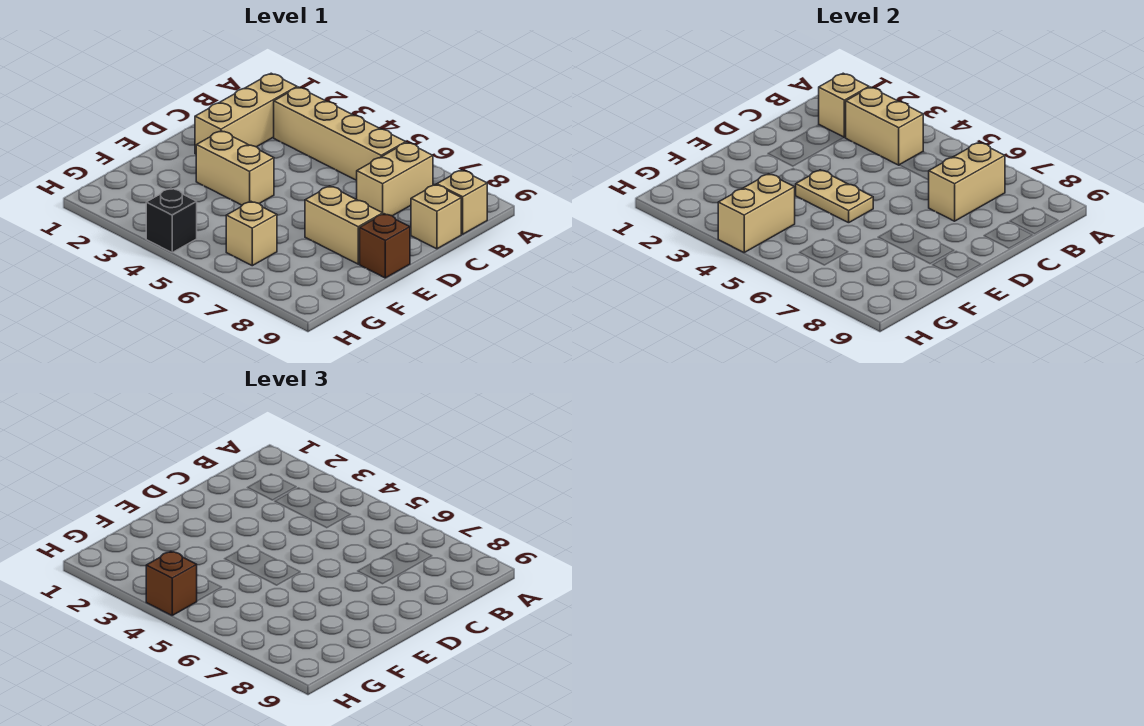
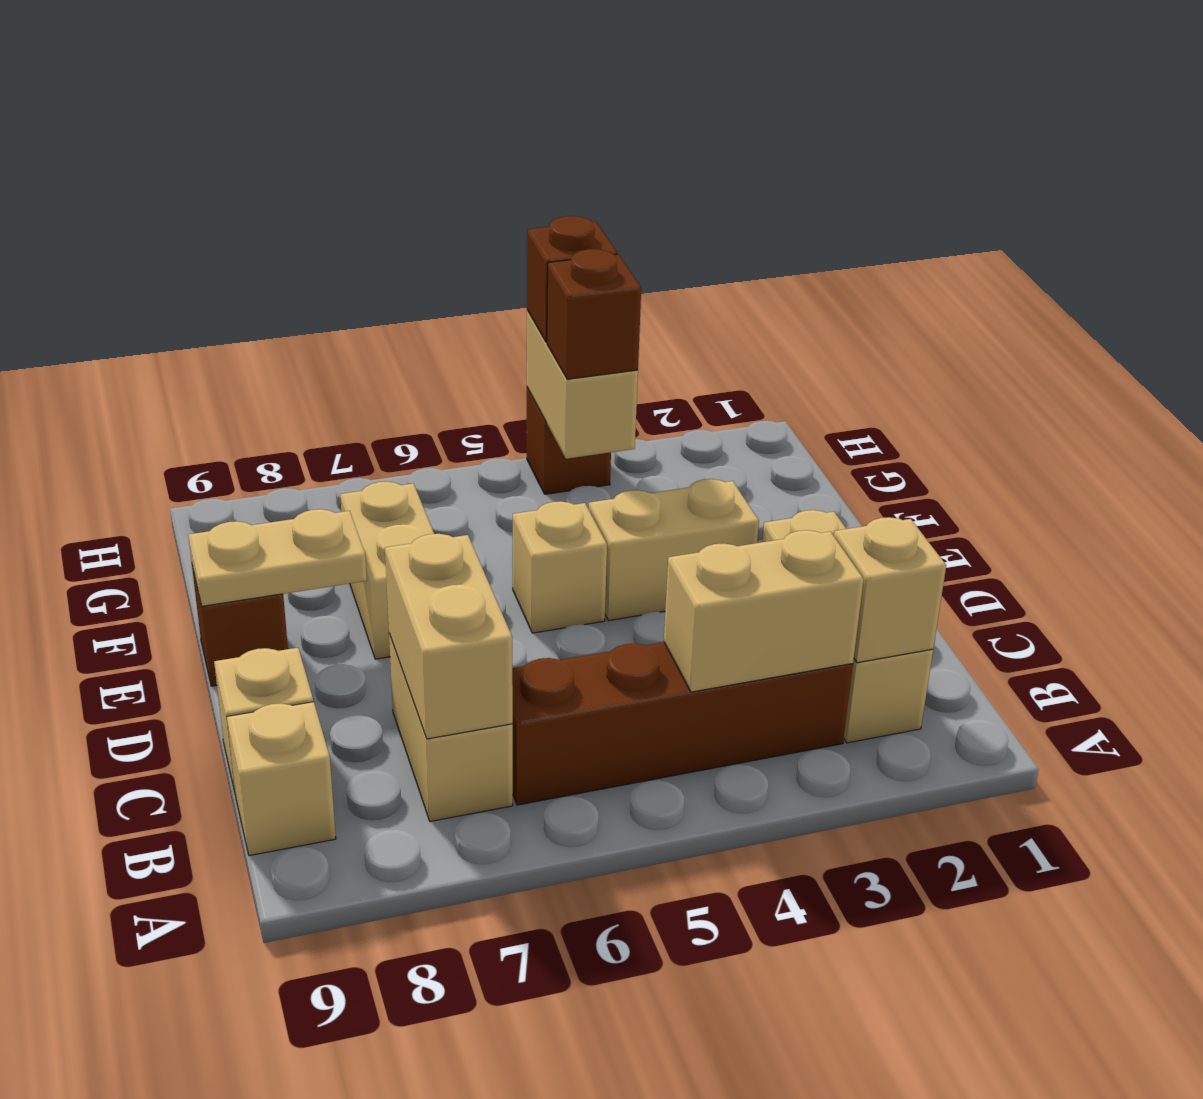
tan brick B3:B6 level 1 -> brown brick B3:B6 level 1
tan plate E4:E5 level 2 -> tan plate E8:E9 level 2
tan brick E7:E8 level 1 -> tan brick E7:F7 level 1
none -> brown brick G4 level 3
tan brick G6 level 1 -> tan brick E5 level 1
black brick H4 level 1 -> brown brick H4 level 1

